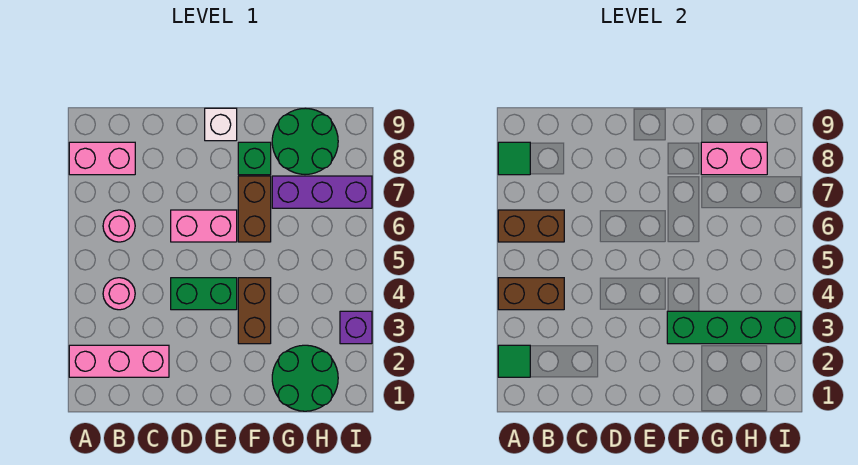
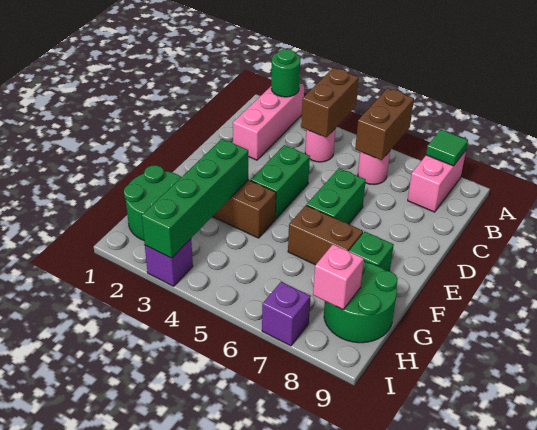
green tile A2 level 2 -> green round brick A2 level 2
pink brick D6:E6 level 1 -> green brick D6:E6 level 1
white brick E9 level 1 -> none
purple brick G7:I7 level 1 -> purple brick I7 level 1
pink brick G8:H8 level 2 -> pink brick H8 level 2

